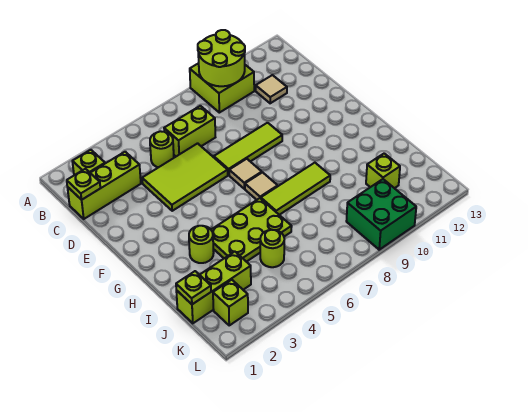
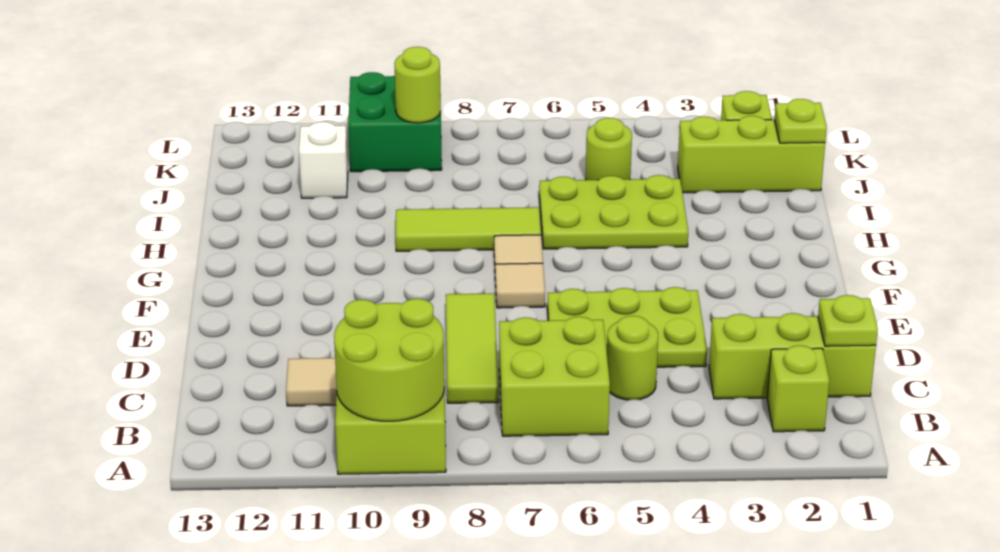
lime brick C6:C7 level 1 -> lime brick B6:C7 level 1
lime tile D4:E6 level 1 -> lime plate D4:E6 level 1
lime tile E7:E9 level 1 -> lime tile C8:E8 level 1
lime round brick H3 level 1 -> lime round brick K9 level 2
lime brick J11 level 1 -> white brick J11 level 1

